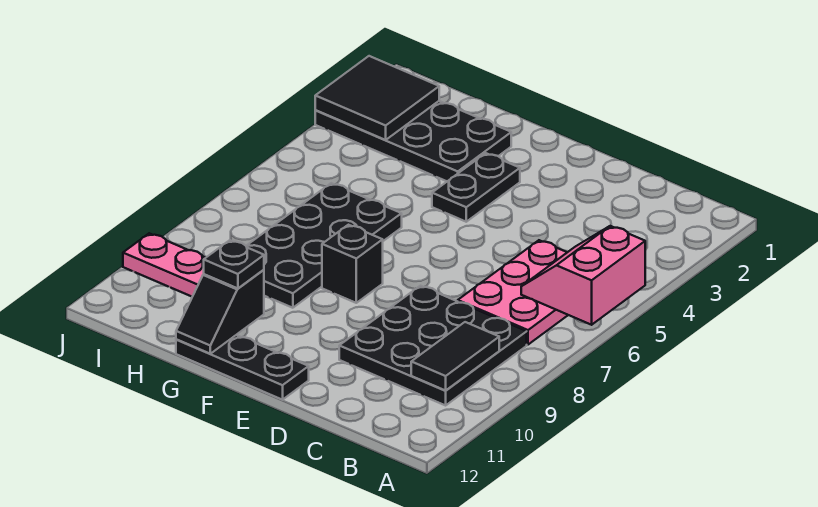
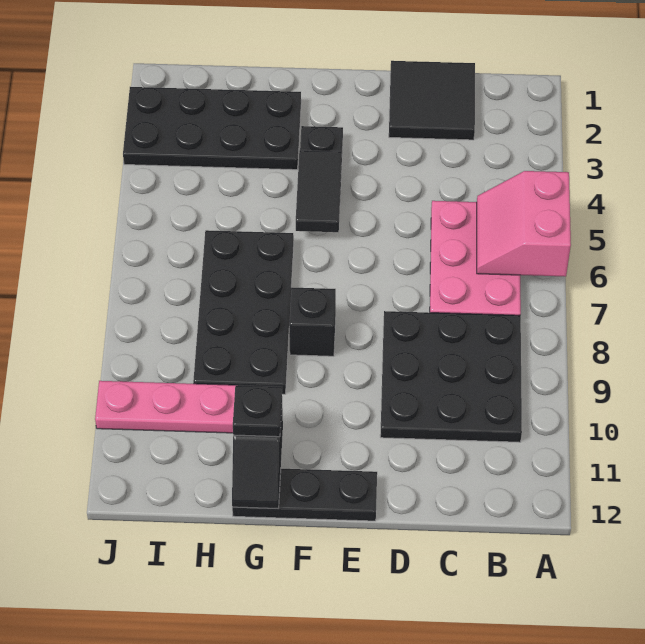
black tile B9:B10 level 2 -> black tile F4:F5 level 2
black tile I2:J3 level 2 -> black tile C1:D2 level 1

